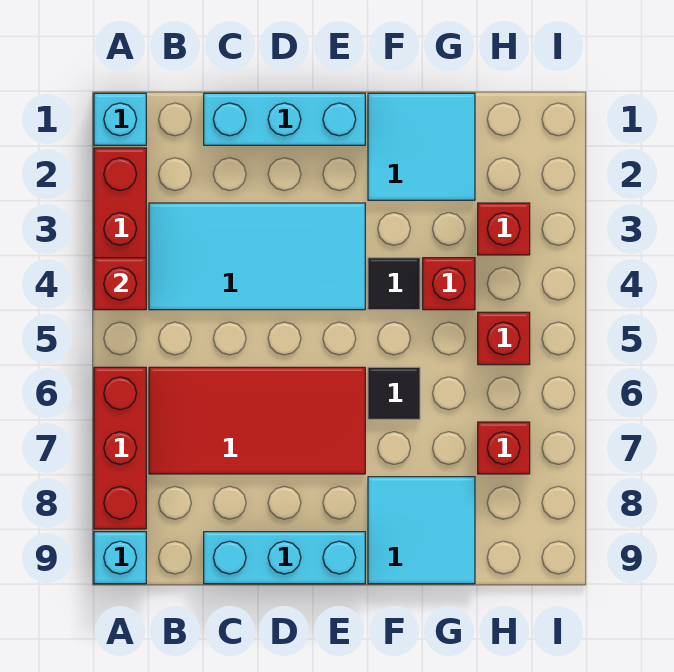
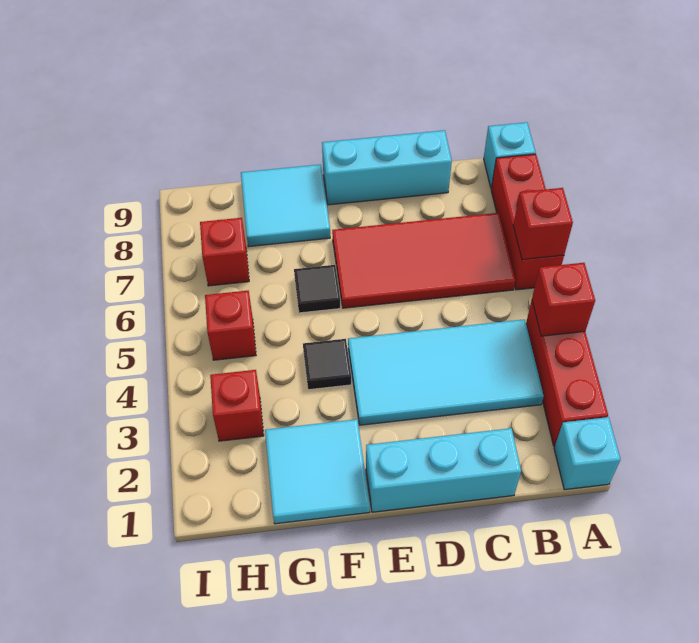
red brick G4 level 1 -> red brick A6 level 2

